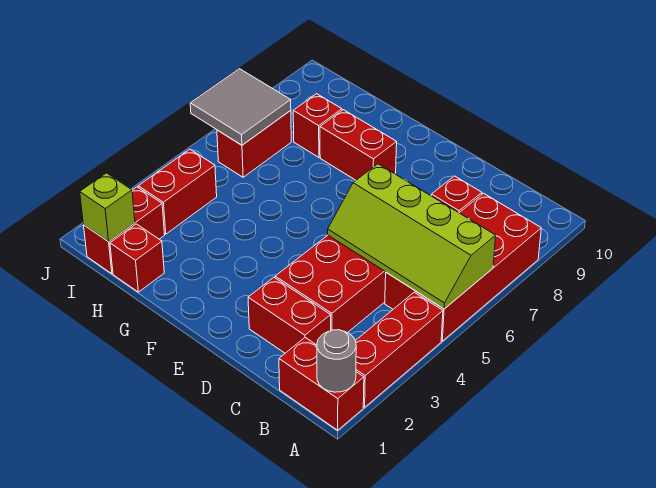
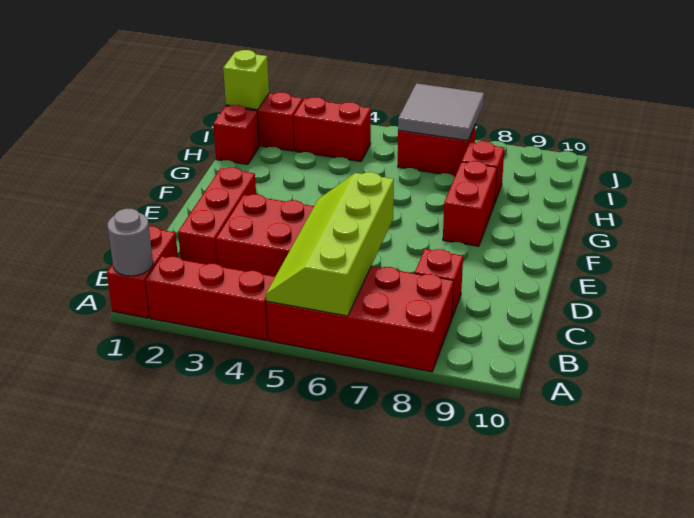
red brick C2:D2 level 1 -> red brick C2:E2 level 1

